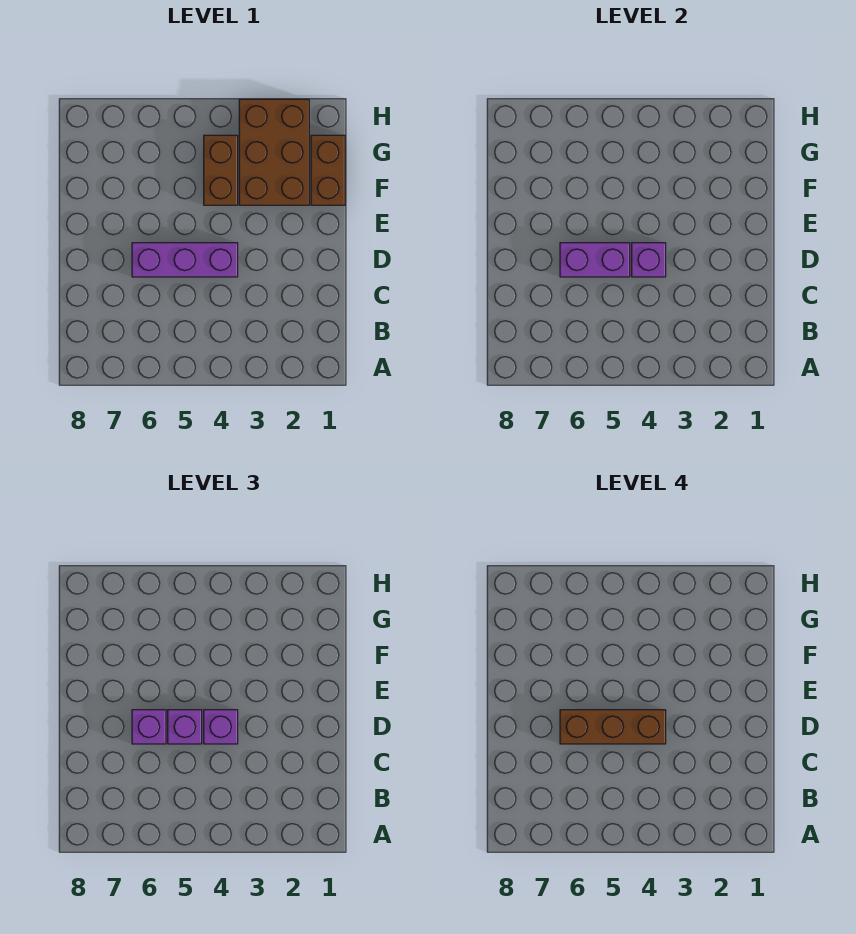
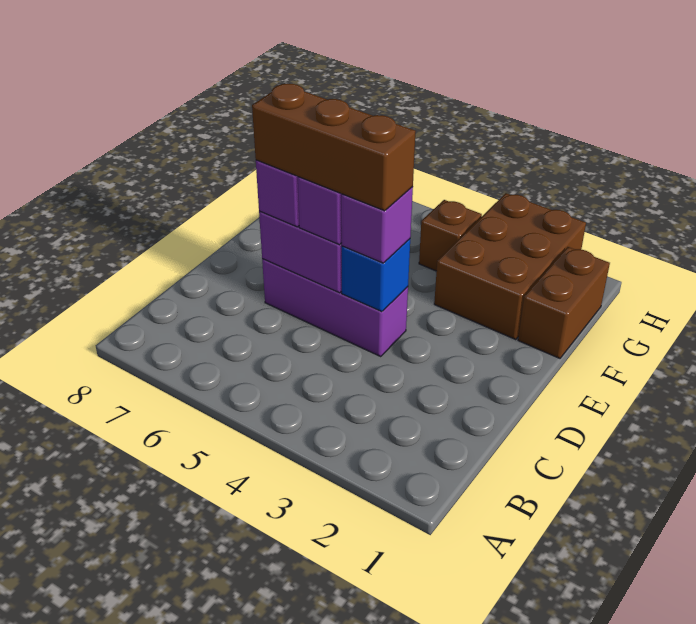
purple brick D4 level 2 -> blue brick D4 level 2
brown brick F4:G4 level 1 -> brown brick G4 level 1

